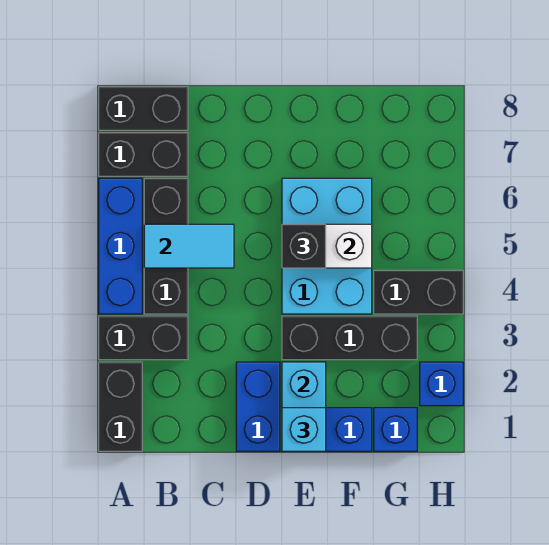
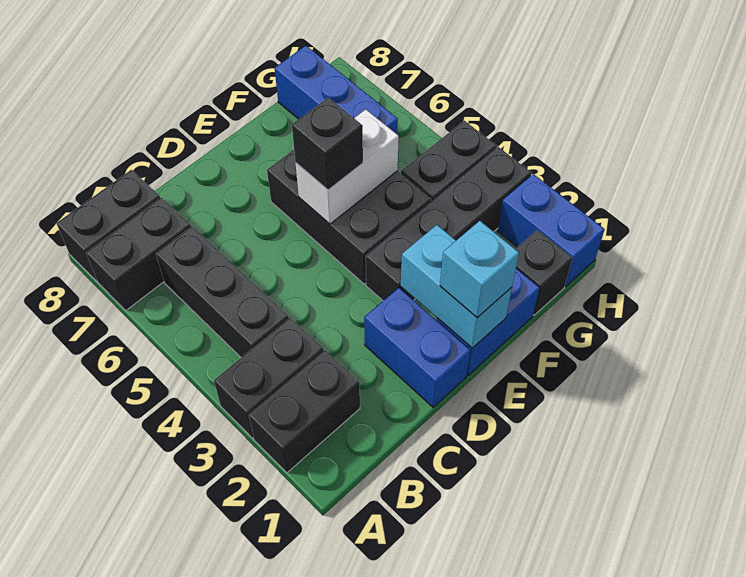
black brick A1:A2 level 1 -> black brick A2:B2 level 1
blue brick A4:A6 level 1 -> blue brick G6:G8 level 1
cyan tile B5:C5 level 2 -> none
black brick E3:G3 level 1 -> black brick E3:H3 level 1
cyan brick E4:F6 level 1 -> black brick E4:F6 level 1
blue brick G1 level 1 -> black brick G1 level 1
blue brick H2 level 1 -> blue brick H1:H2 level 1

